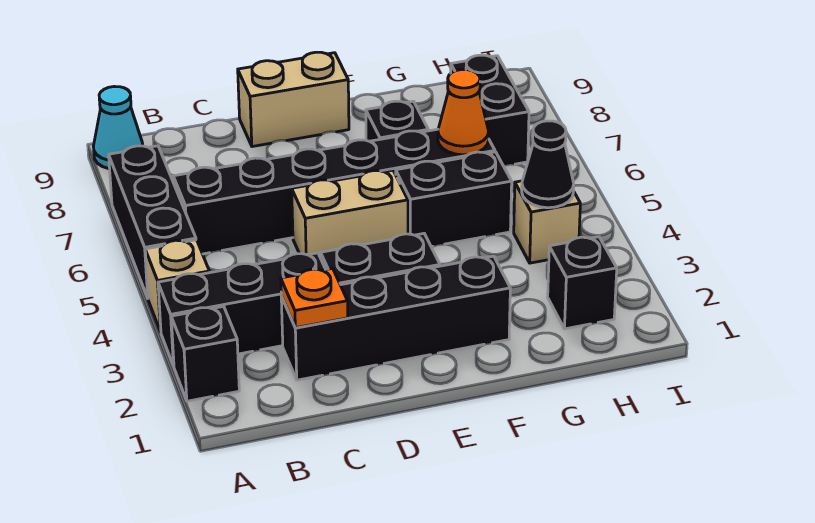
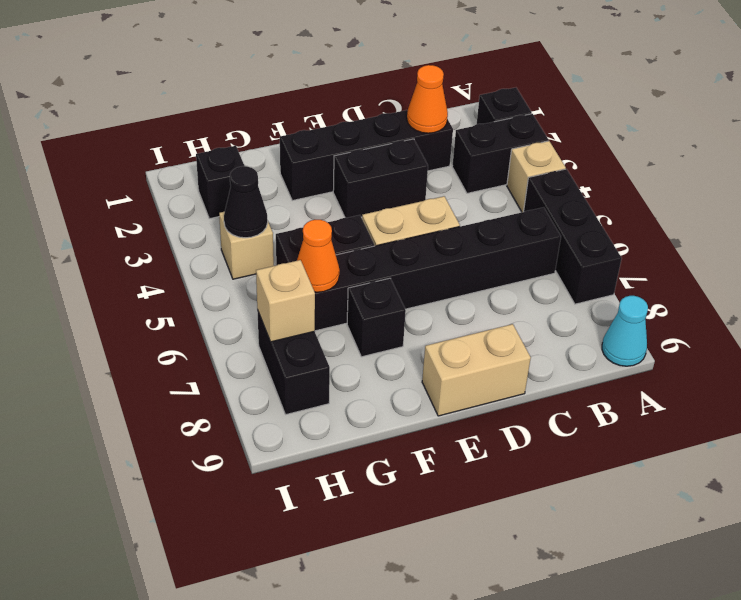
black brick A3:C3 level 1 -> black brick A3:B3 level 1
orange plate C2 level 2 -> orange cone C2 level 2
none -> tan brick H7 level 2

